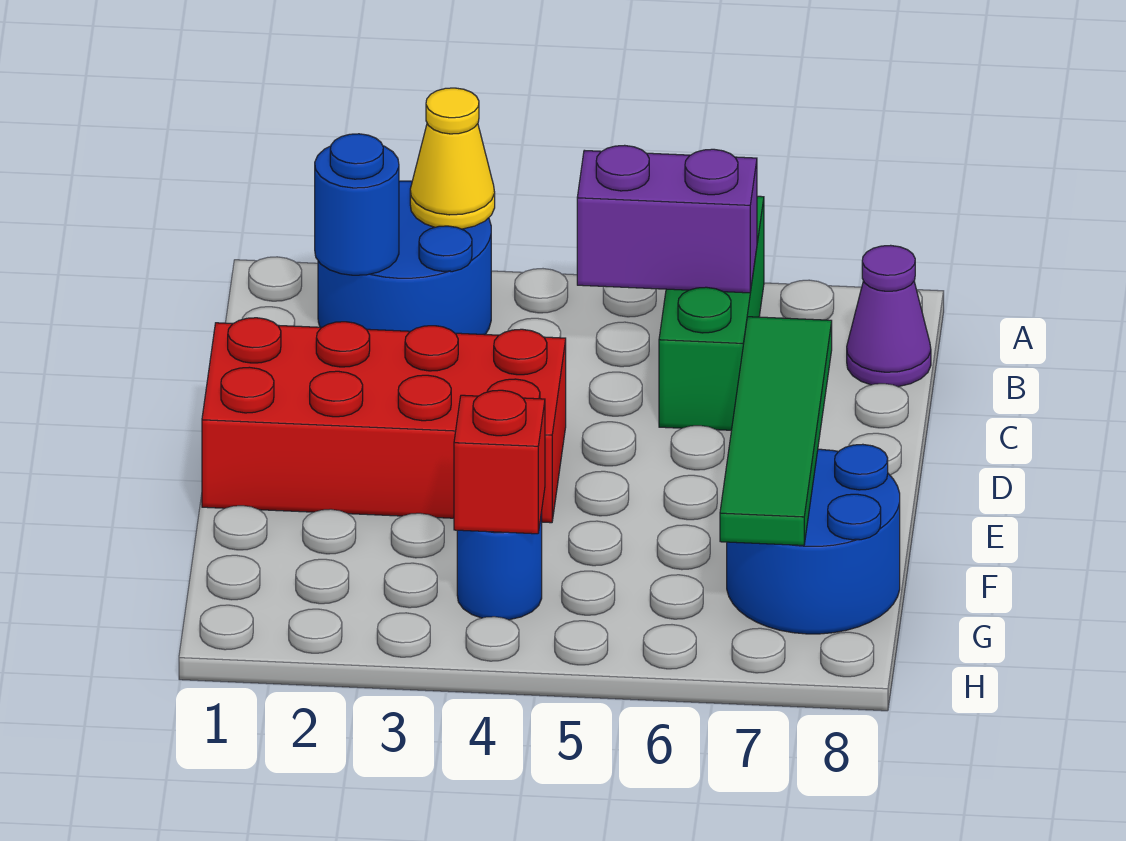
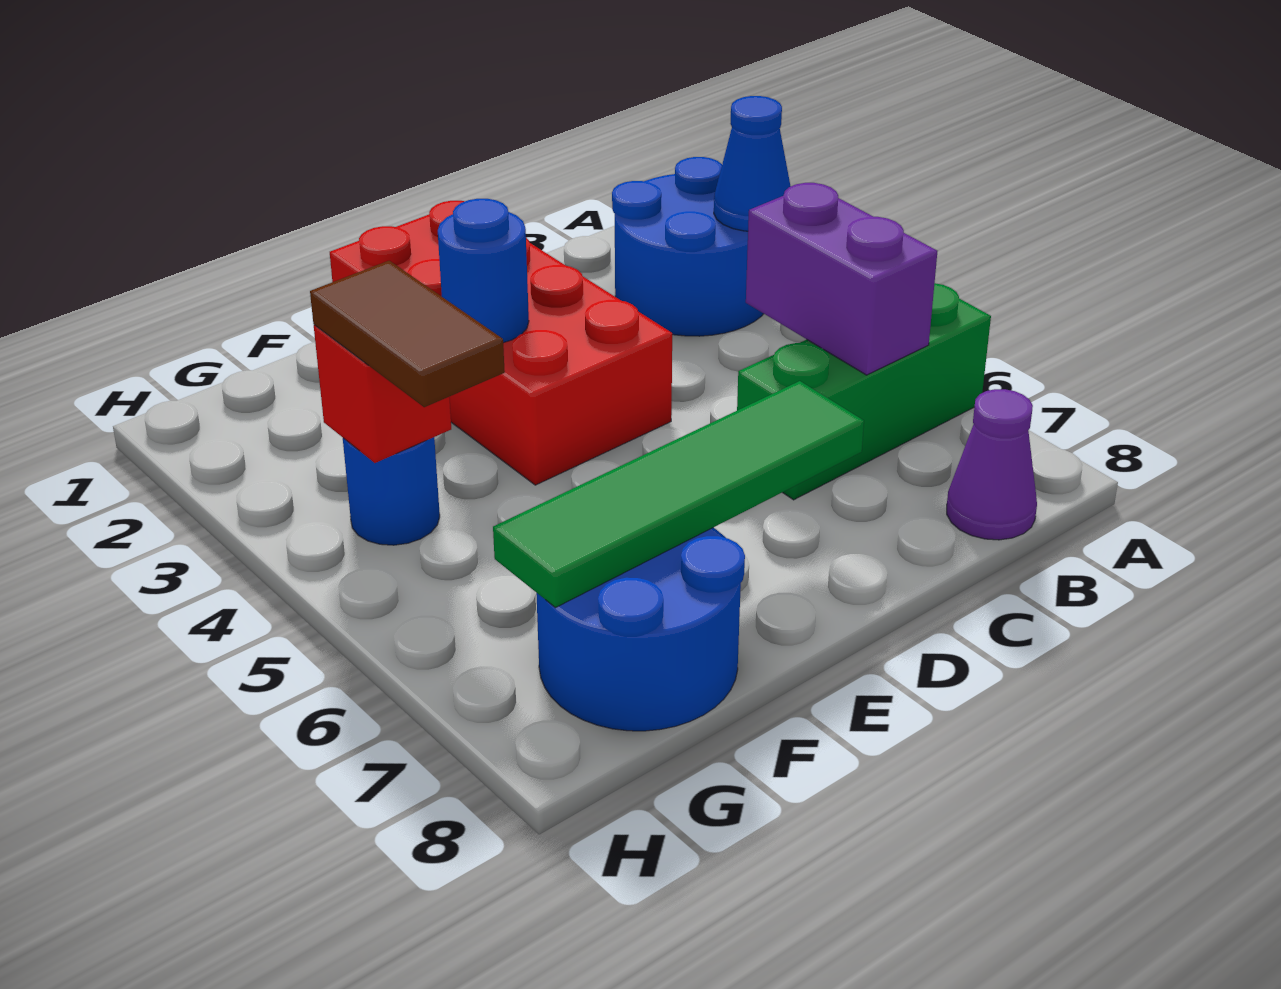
yellow cone A3 level 2 -> blue cone A3 level 2
blue round brick B2 level 2 -> blue round brick E3 level 2
none -> brown tile G4:G5 level 3

